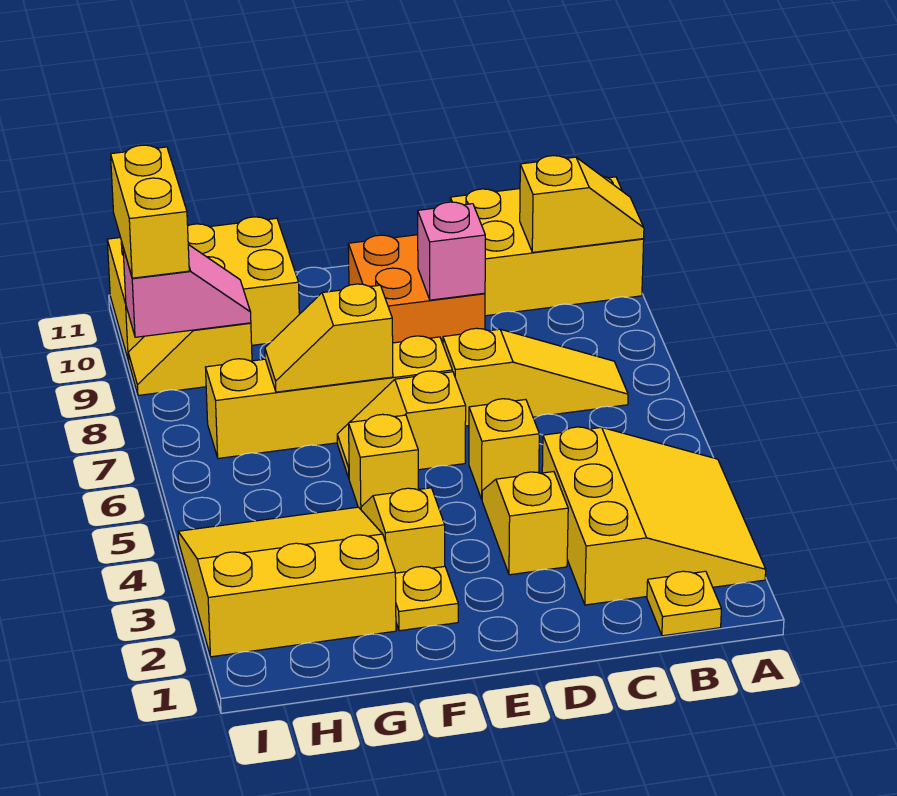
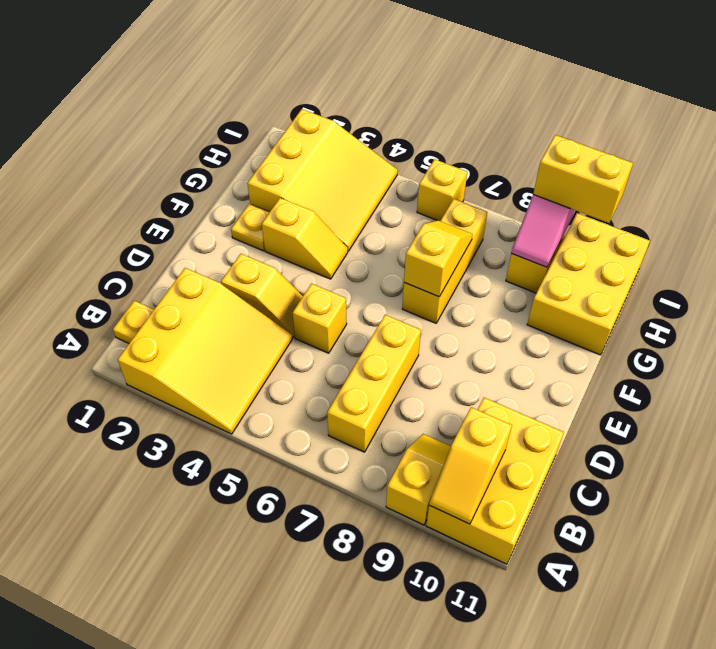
yellow slope A2:C4 level 1 top C -> yellow slope A2:C4 level 1 top 2
yellow slope B7:D7 level 1 top D -> yellow brick B7:D7 level 1
orange brick D9:E10 level 1 -> none
pink brick D9 level 2 -> none
yellow slope E6:F6 level 1 top E -> yellow slope A9:B9 level 1 top A
yellow brick E7:H7 level 1 -> yellow brick F7:H7 level 1
yellow brick F5 level 1 -> yellow brick I6 level 1

